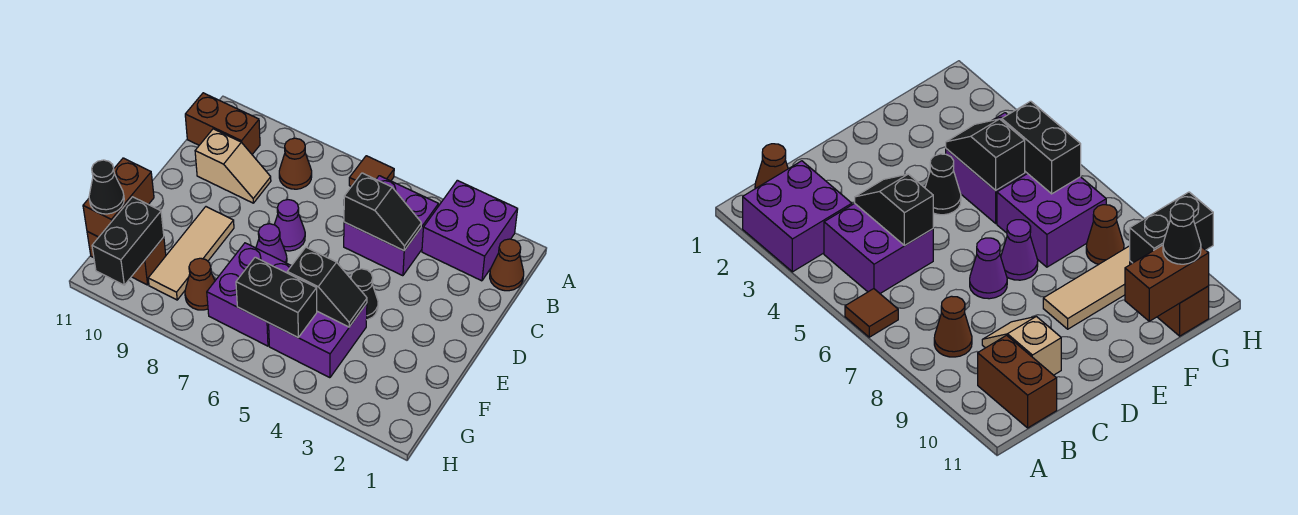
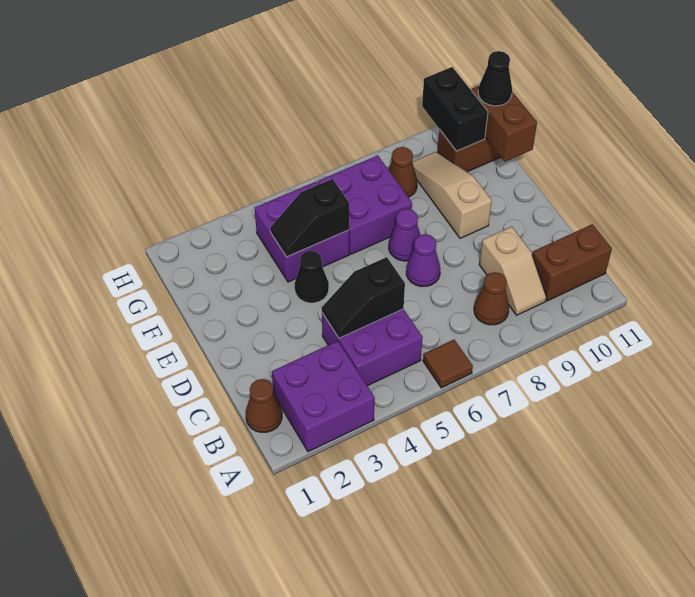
tan slope C9:C10 level 1 top 10 -> tan slope B9:C9 level 1 top C
tan tile E9:G9 level 1 -> tan slope E9:G9 level 1 top E
black brick G5:G6 level 2 -> none

